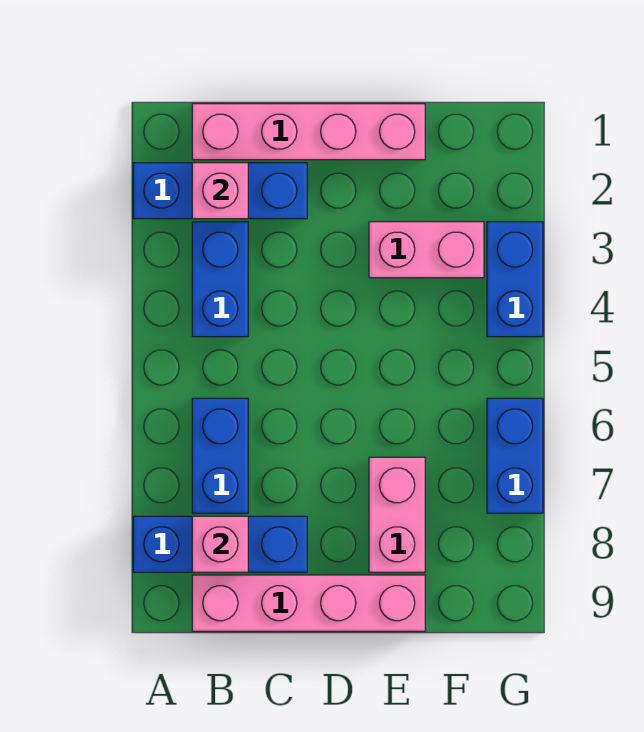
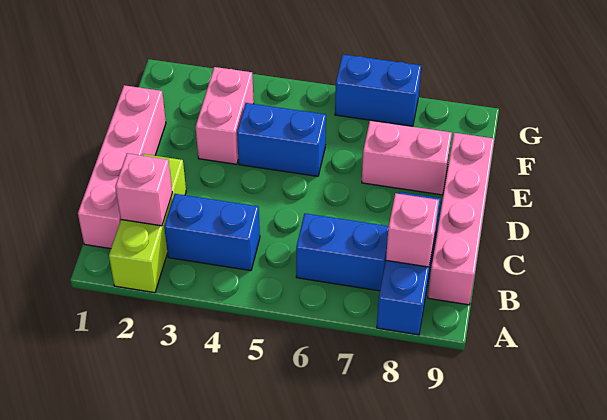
blue brick A2:C2 level 1 -> lime brick A2:C2 level 1
blue brick G3:G4 level 1 -> blue brick E4:E5 level 1

